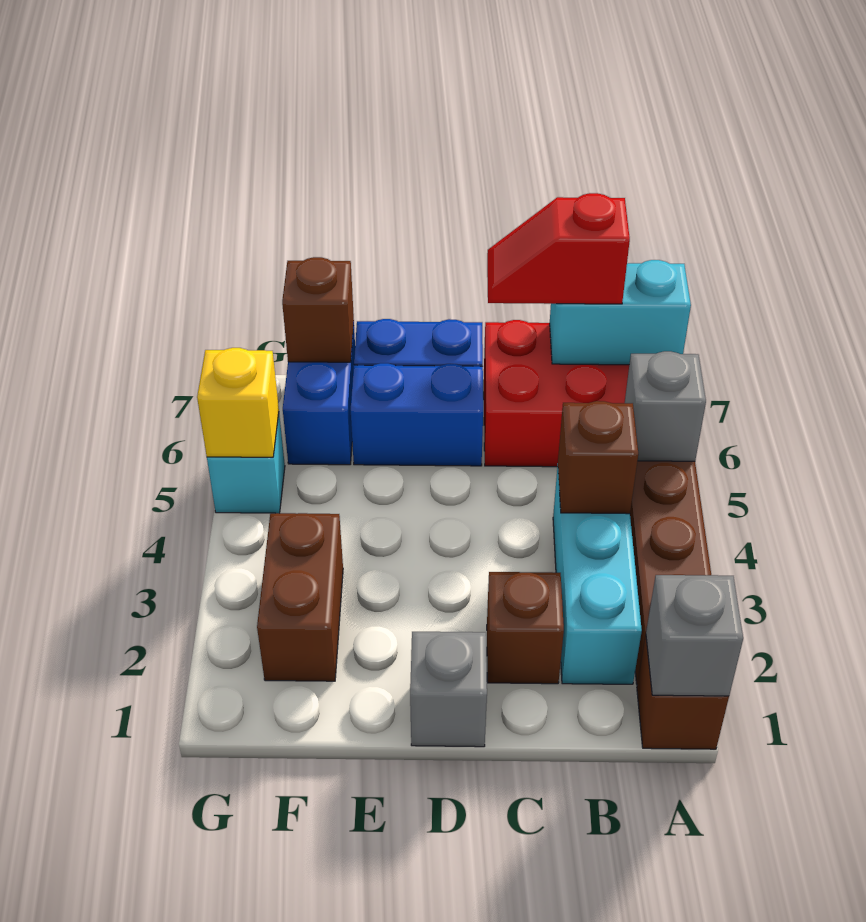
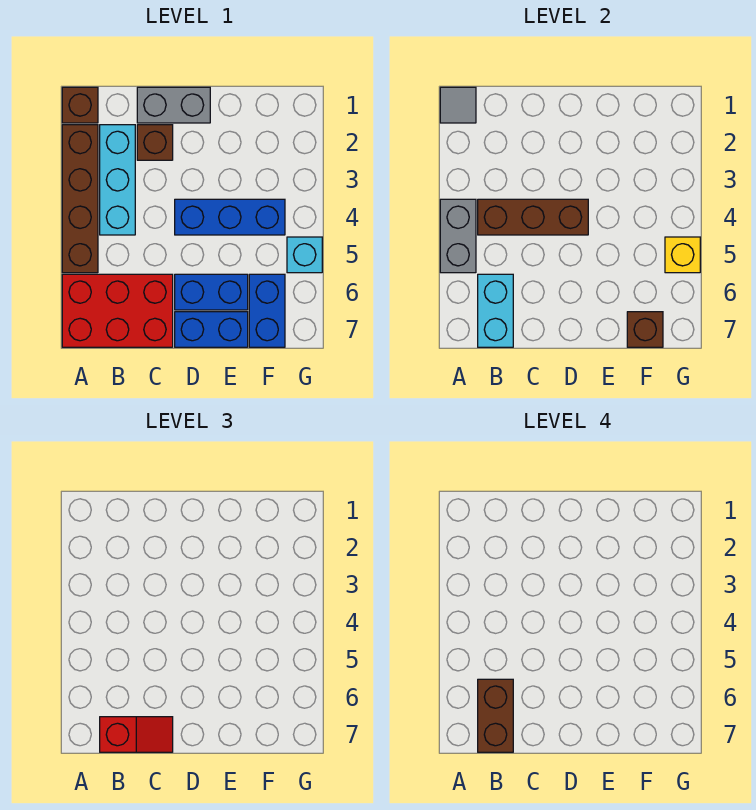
grey brick A1 level 2 -> grey tile A1 level 2
grey brick A5 level 2 -> grey brick A4:A5 level 2
cyan brick A7:B7 level 2 -> cyan brick B6:B7 level 2
brown brick B4 level 2 -> brown brick B4:D4 level 2
grey brick D1 level 1 -> grey brick C1:D1 level 1
none -> blue brick D4:F4 level 1
brown brick F2:F3 level 1 -> brown brick B6:B7 level 4

